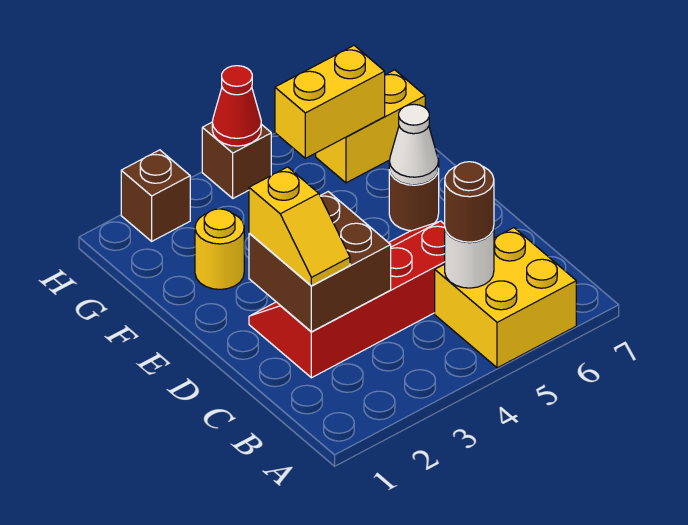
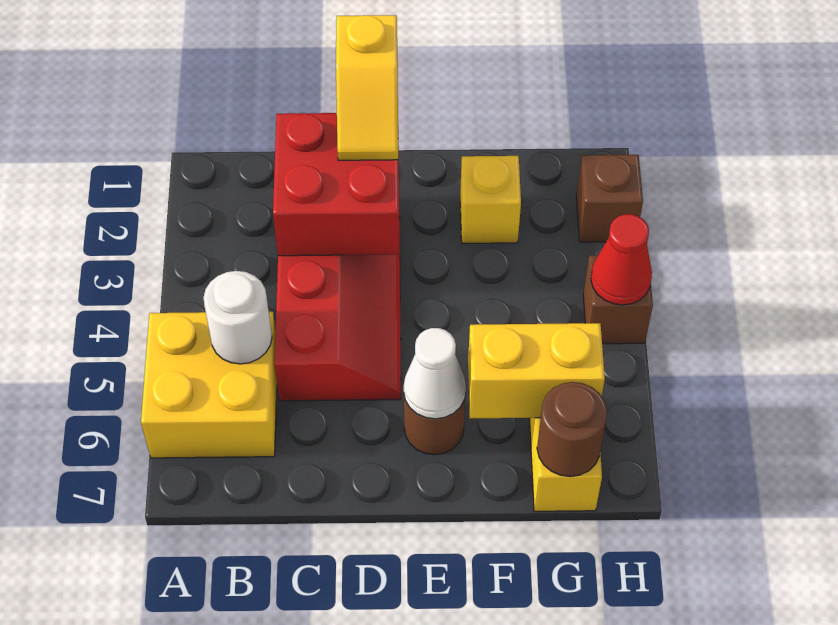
brown round brick B5 level 3 -> brown round brick G7 level 2
brown brick C2:D3 level 2 -> red brick C2:D3 level 2
yellow slope C2:D2 level 3 top D -> yellow slope D1:D2 level 3 top 1
yellow round brick F2 level 1 -> yellow brick F2 level 1
yellow brick G5:G6 level 2 -> yellow brick F6:G6 level 2

